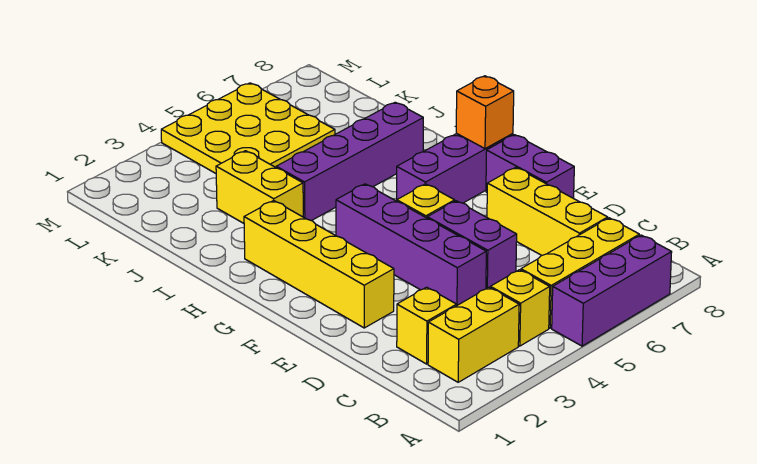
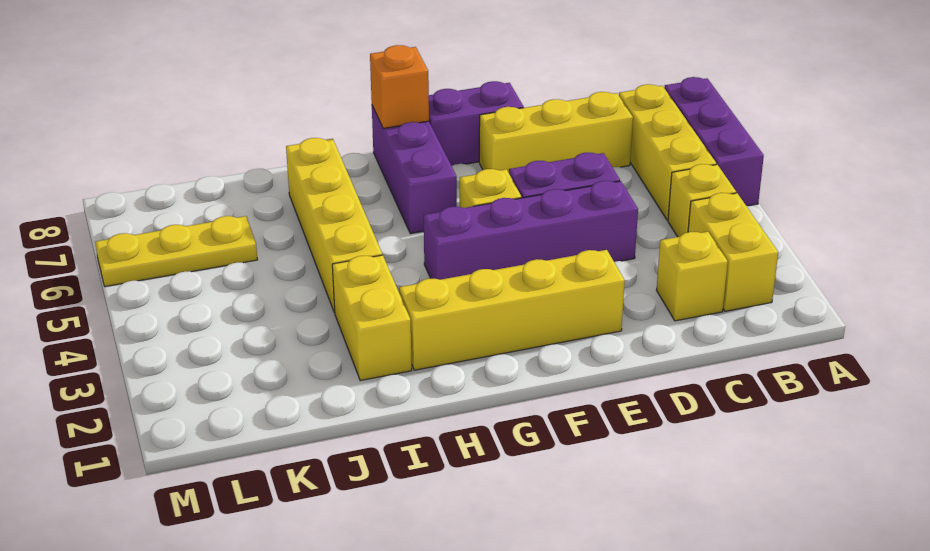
yellow brick I3:J3 level 1 -> yellow brick I2:I3 level 1
purple brick I4:I7 level 1 -> yellow brick I4:I7 level 1
yellow plate K4:M6 level 1 -> yellow plate K6:M6 level 1

